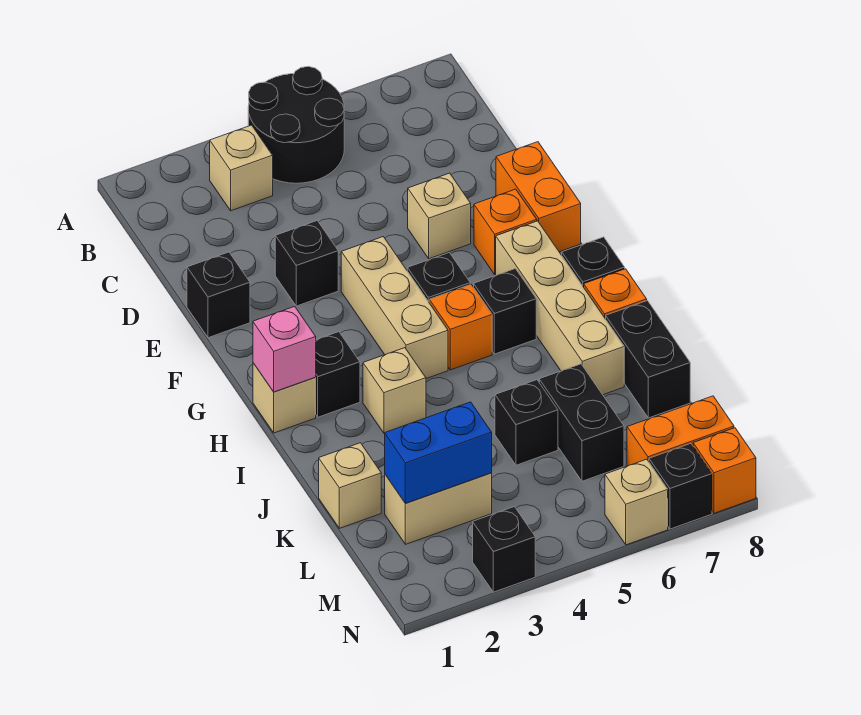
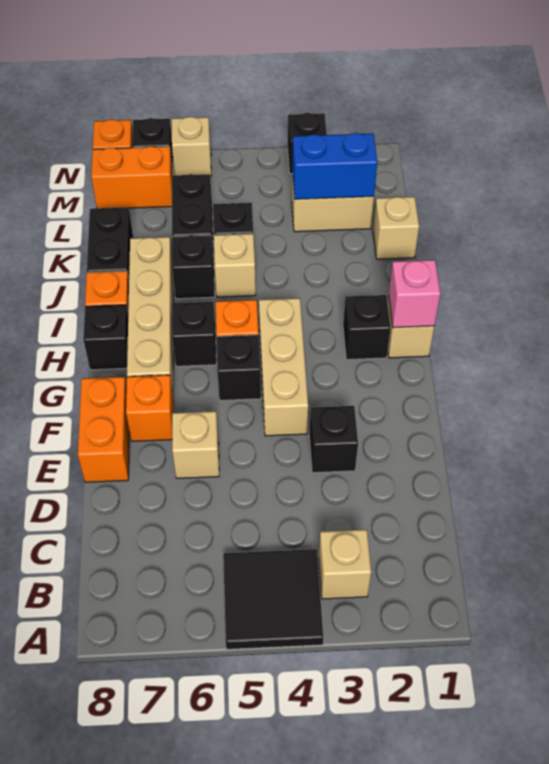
black round brick A4:B5 level 1 -> black tile A4:B5 level 1
black brick E1 level 1 -> black brick J6 level 1
tan brick I3 level 1 -> tan brick J5 level 1

